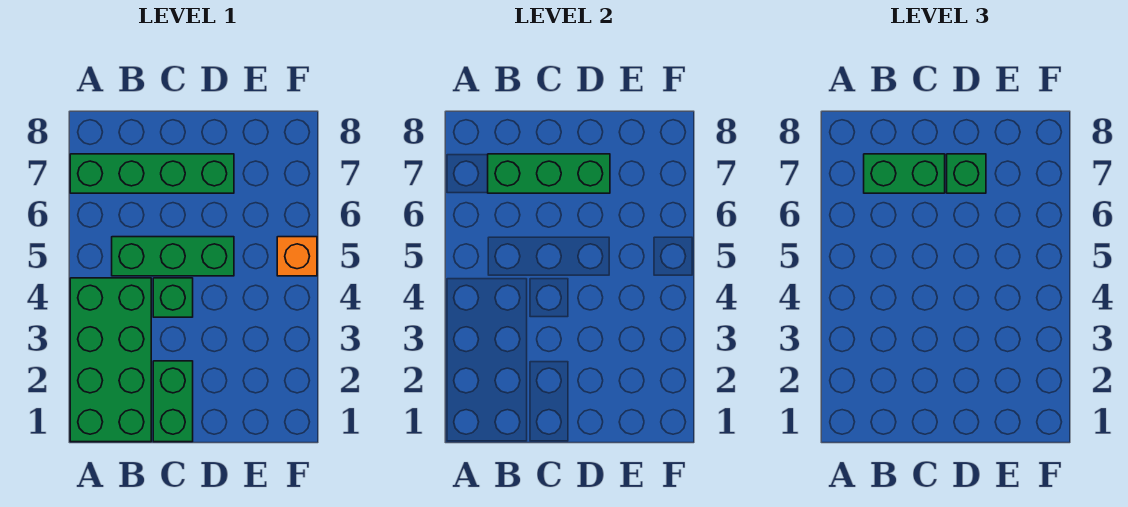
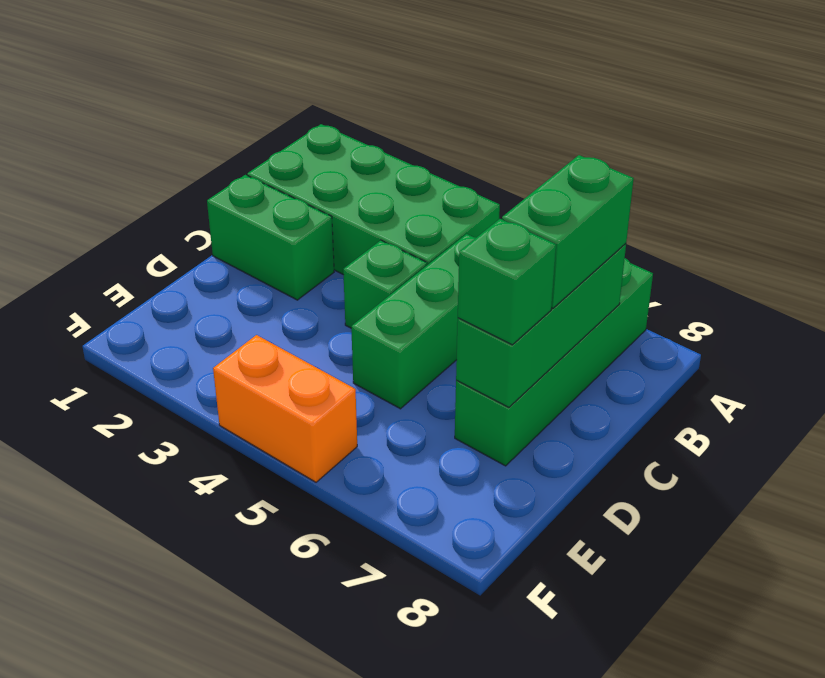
orange brick F5 level 1 -> orange brick F4:F5 level 1

